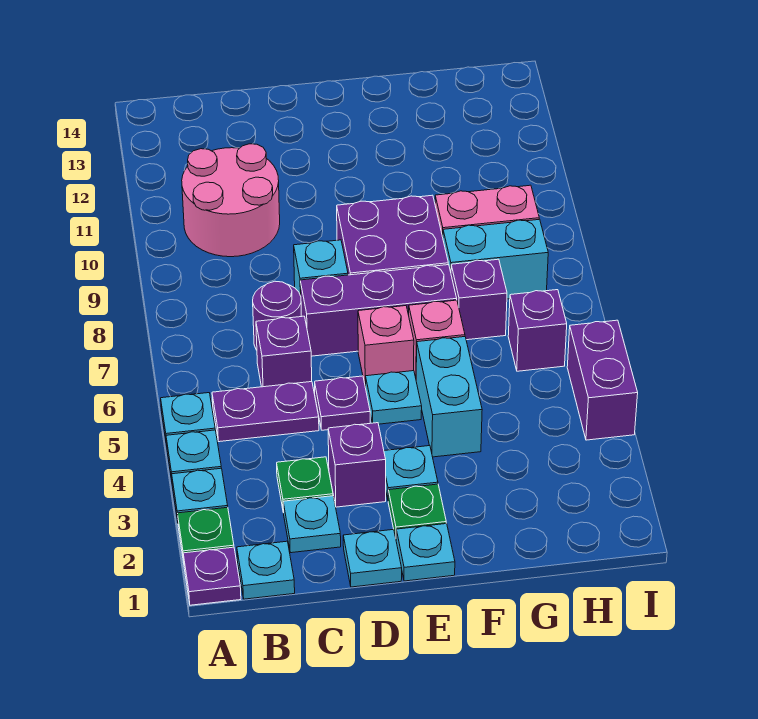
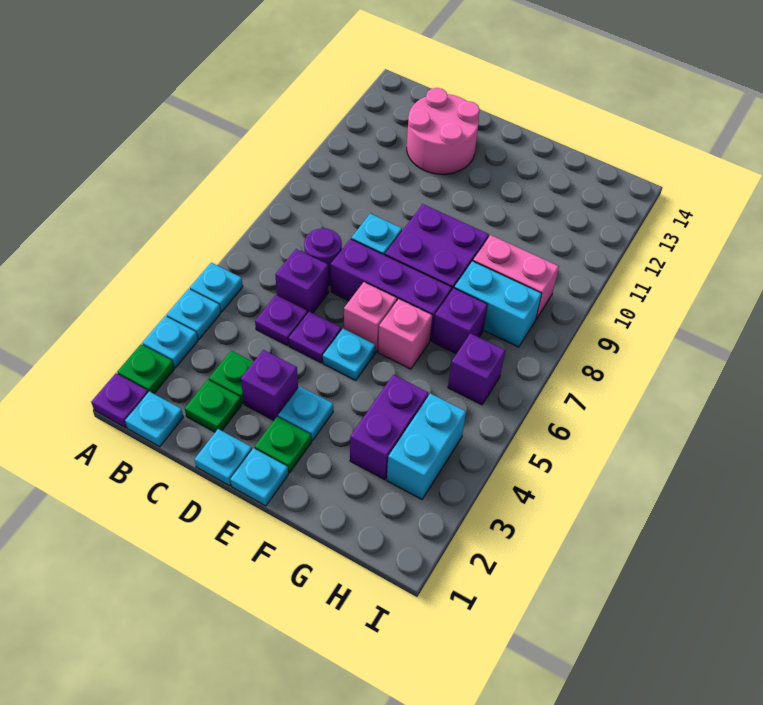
purple plate B5:C5 level 1 -> purple plate C5 level 1
pink round brick B10:C11 level 1 -> pink round brick C12:D13 level 1
cyan plate C2 level 1 -> green plate C2 level 1
cyan brick F4:F5 level 1 -> cyan brick H3:H4 level 1
purple brick I4:I5 level 1 -> purple brick G3:G4 level 1

